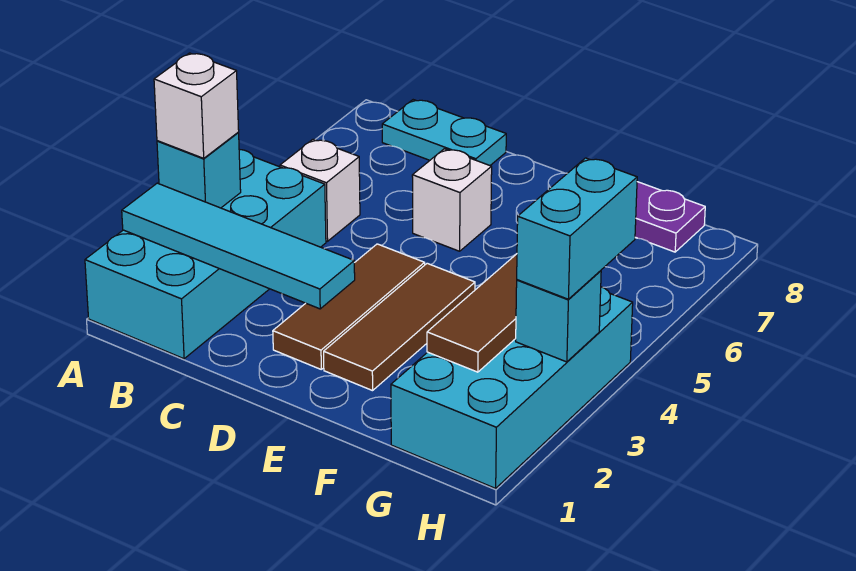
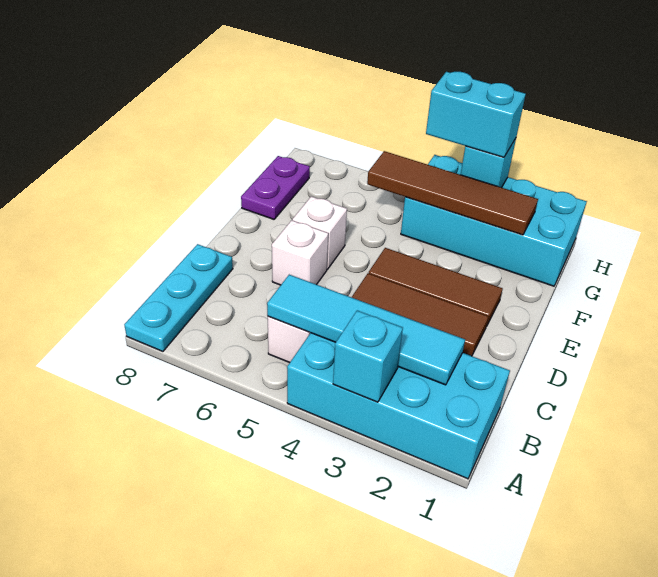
cyan tile A2:D2 level 2 -> cyan tile B2:B5 level 2
white brick A3 level 3 -> white brick E6 level 1
cyan plate B8:C8 level 1 -> cyan plate A8:C8 level 1

